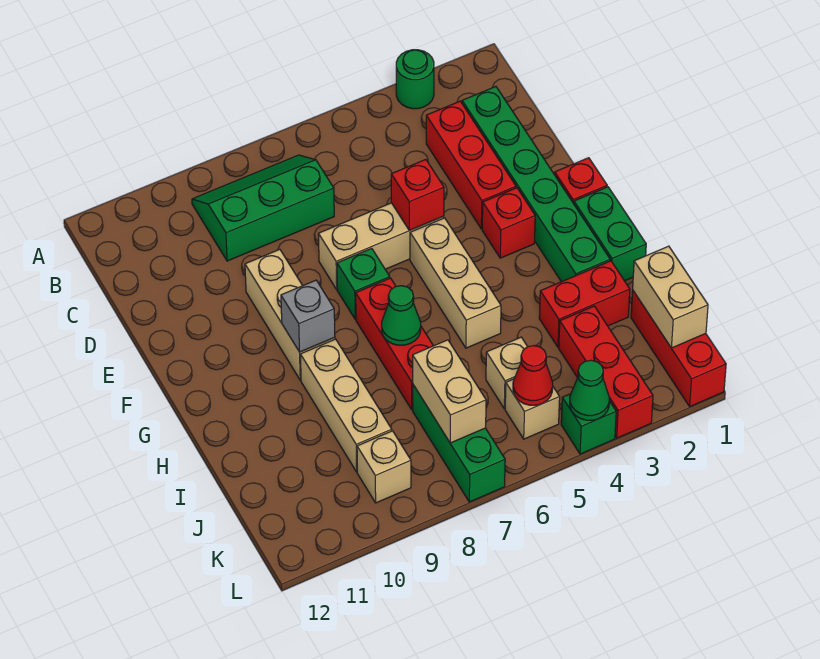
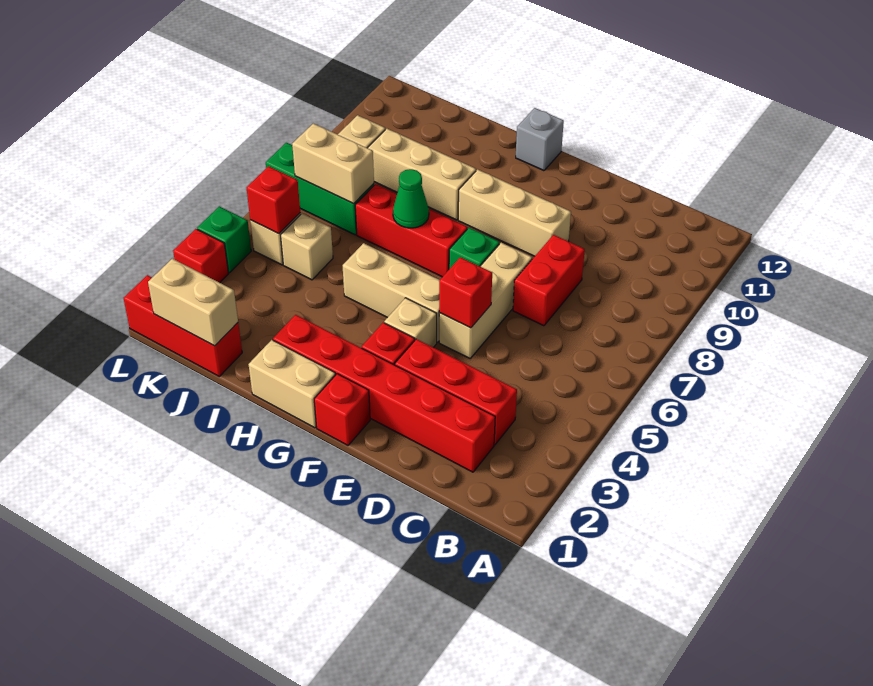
green round brick A3 level 1 -> none
green slope B7:C9 level 1 top C -> none
green brick C2:H2 level 1 -> red brick C2:H2 level 1
none -> tan brick F4 level 1
green brick G1:H1 level 1 -> tan brick G1:H1 level 1
grey brick G9 level 2 -> grey brick G12 level 1
red brick I2:I3 level 1 -> red brick D7:D8 level 1
red brick J3:L3 level 1 -> red brick L3 level 1
red cone K5 level 2 -> red brick K5 level 2
green cone L4 level 2 -> none

